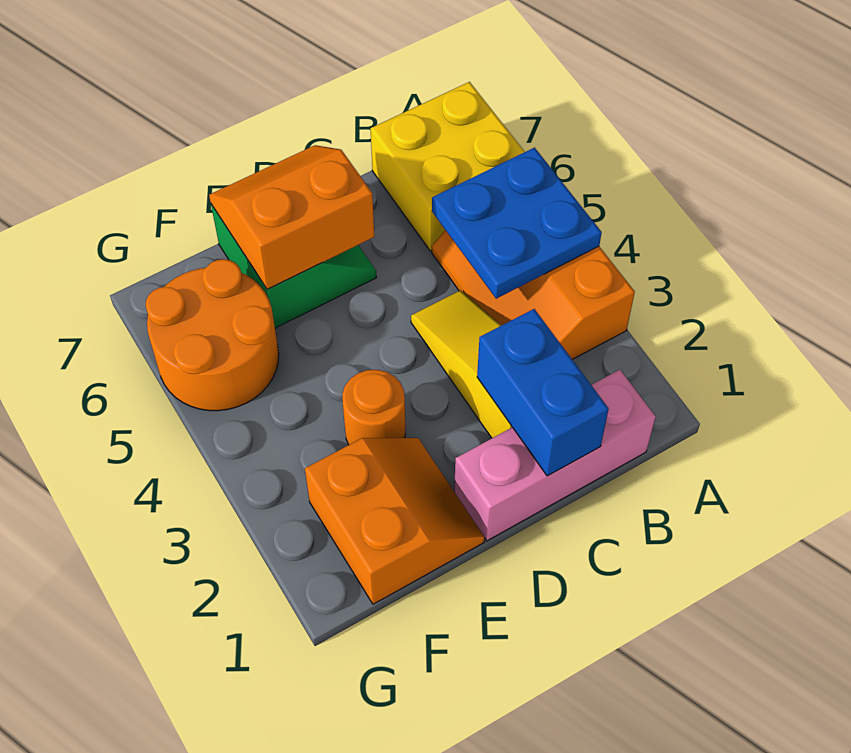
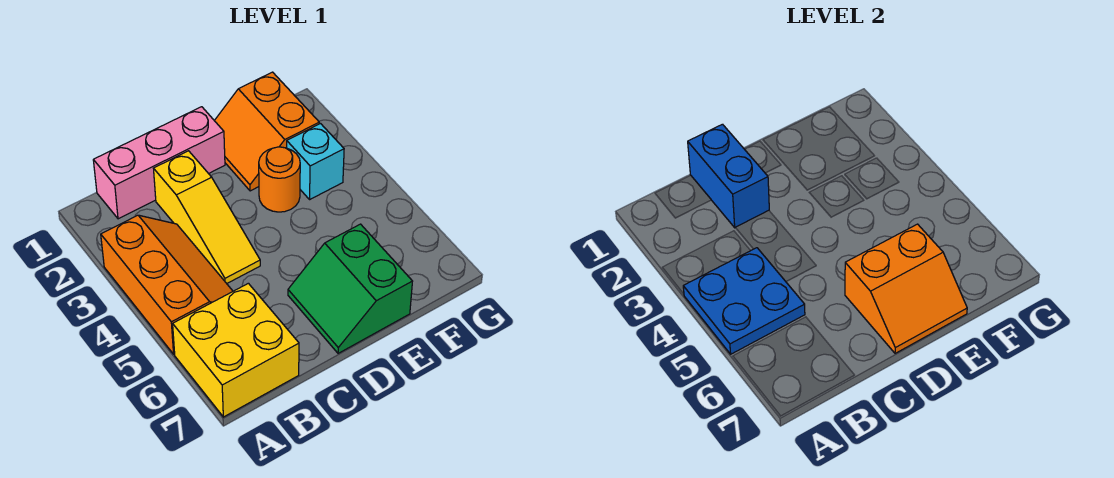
none -> cyan brick F3 level 1
orange round brick F5:G6 level 1 -> none

